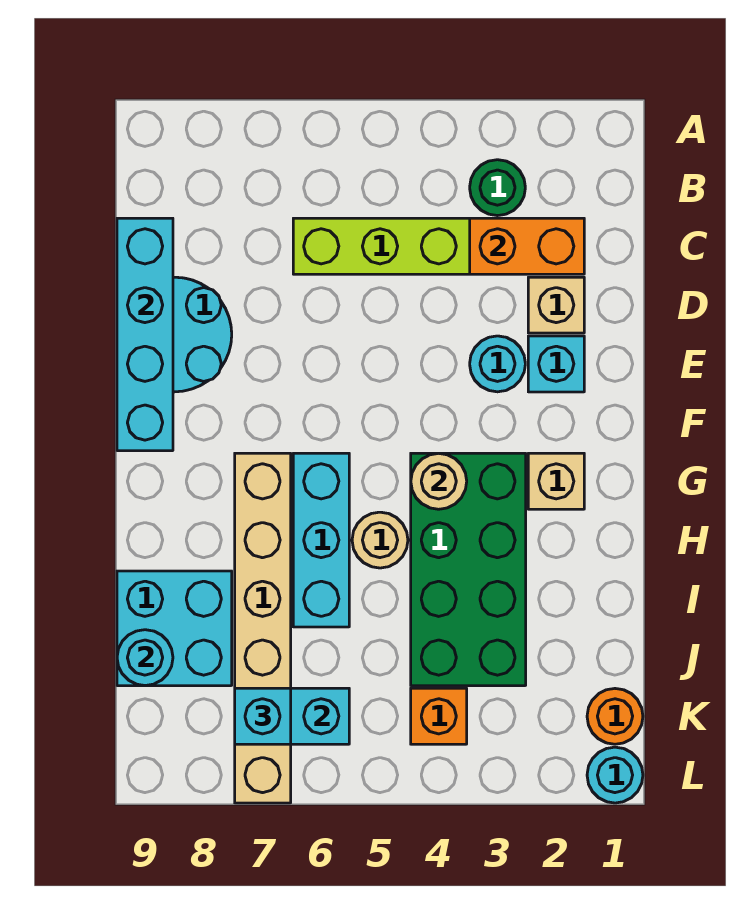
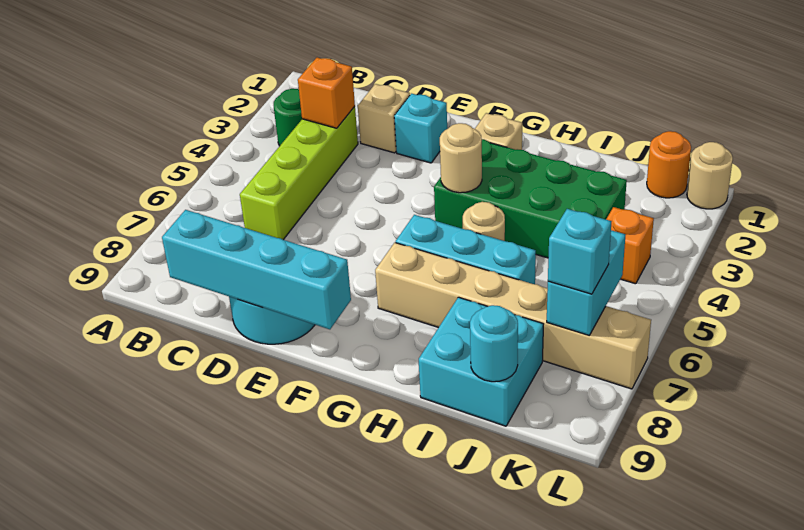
orange brick C2:C3 level 2 -> orange brick C3 level 2
cyan round brick E3 level 1 -> none
cyan round brick L1 level 1 -> tan round brick L1 level 1

